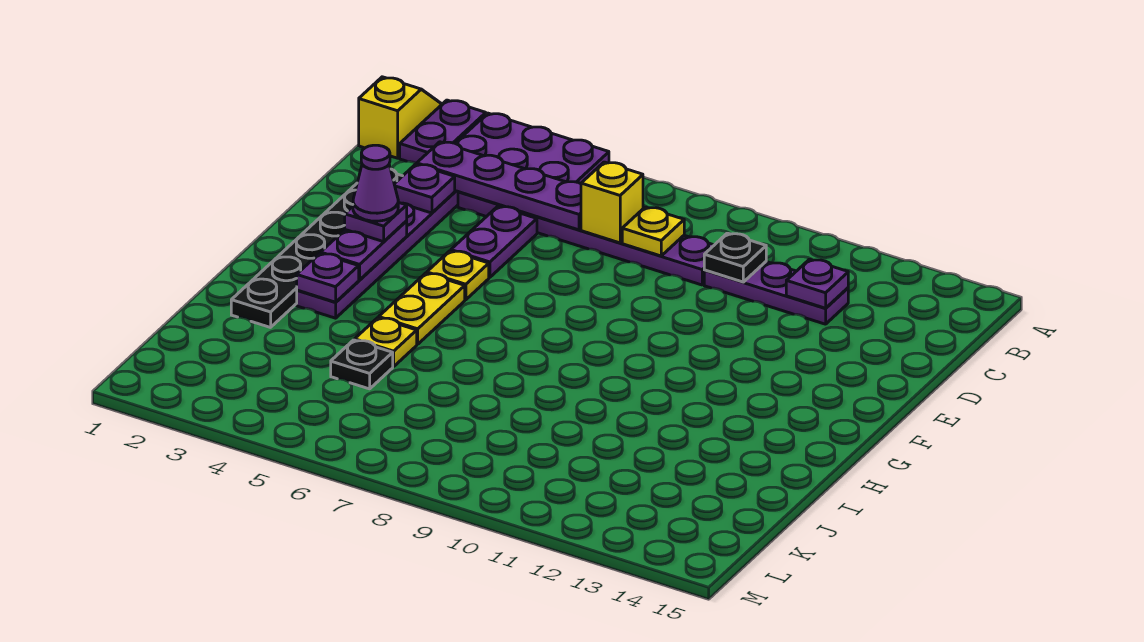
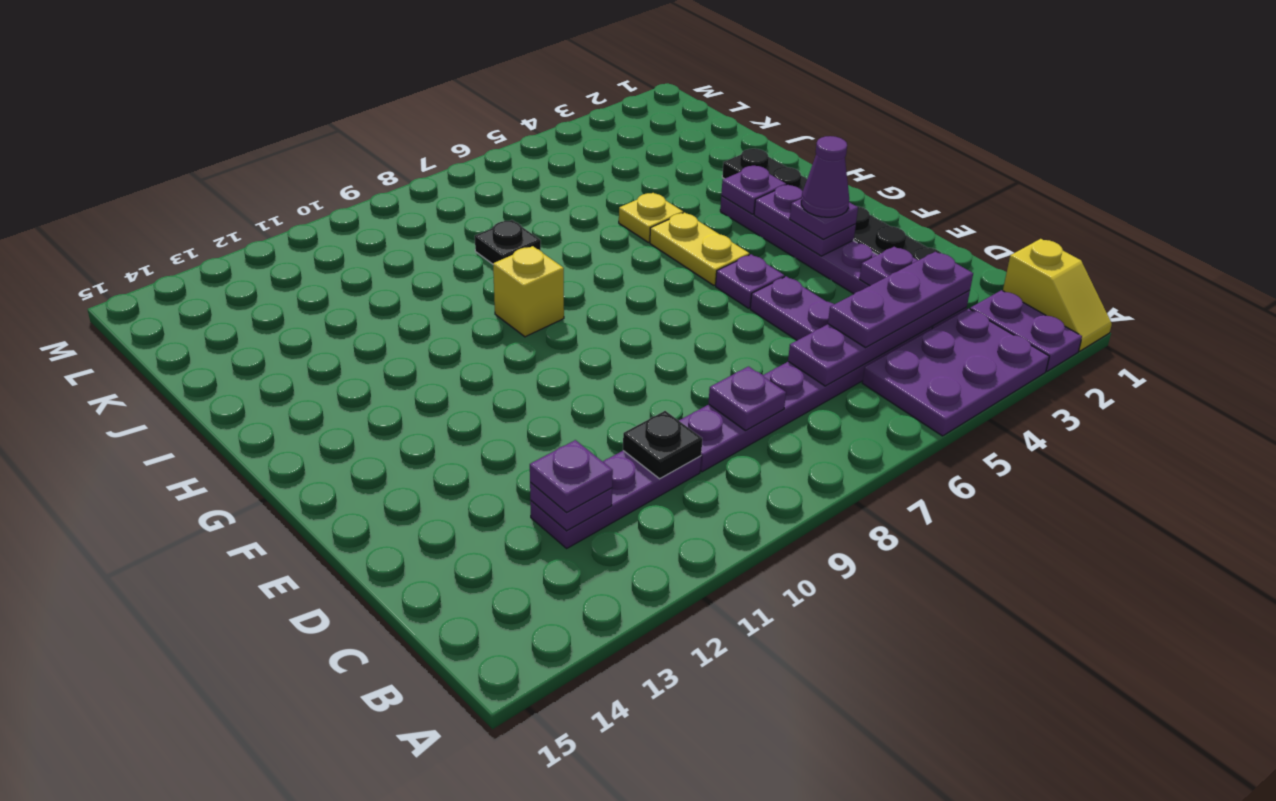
none -> purple plate C3:C5 level 3
yellow brick C7 level 2 -> yellow brick H9 level 1
yellow plate C8 level 2 -> purple plate C8 level 2
none -> purple plate C12 level 3
yellow plate F5 level 1 -> purple plate F5 level 1
black plate J5 level 1 -> black plate J8 level 1

